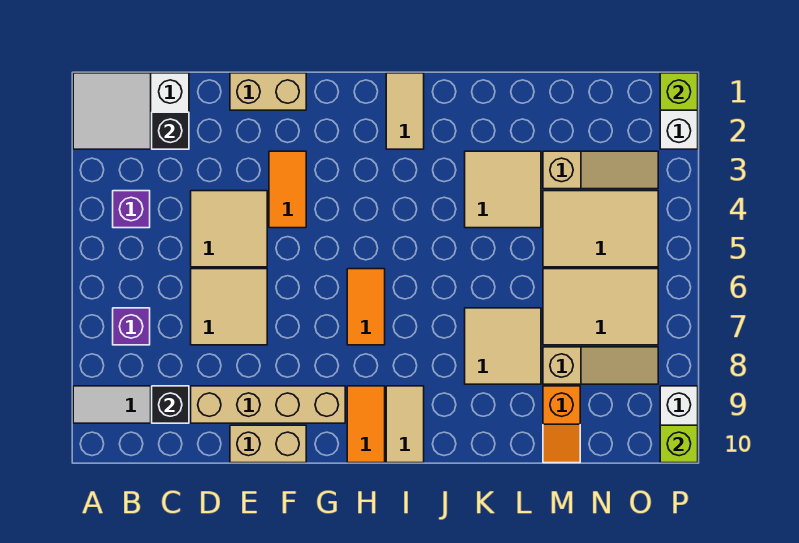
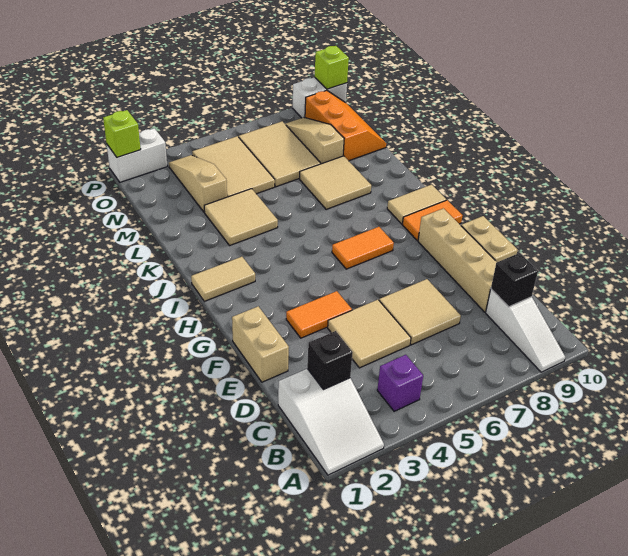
purple brick B7 level 1 -> none
orange slope M9:M10 level 1 top 9 -> orange slope M9:O10 level 1 top 9

